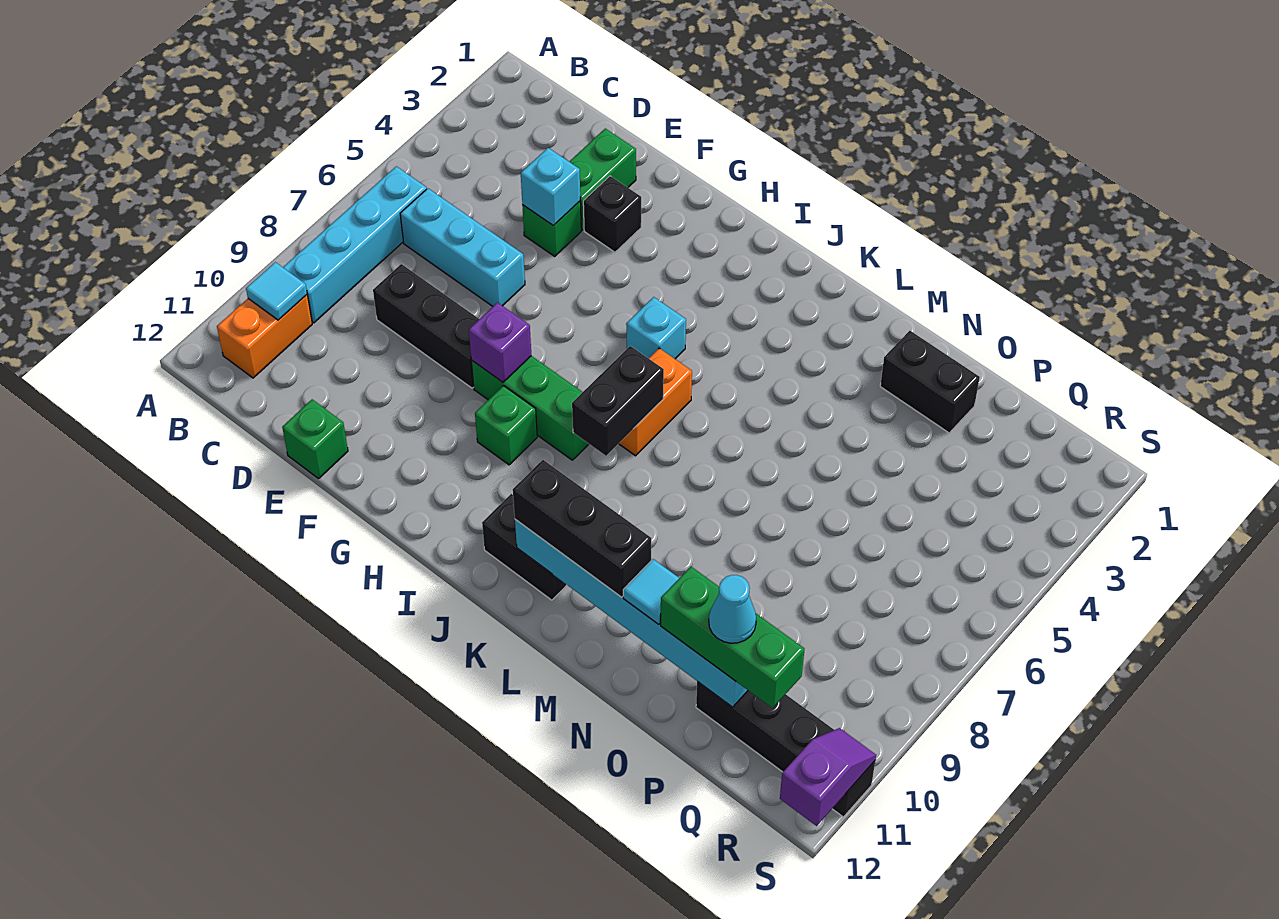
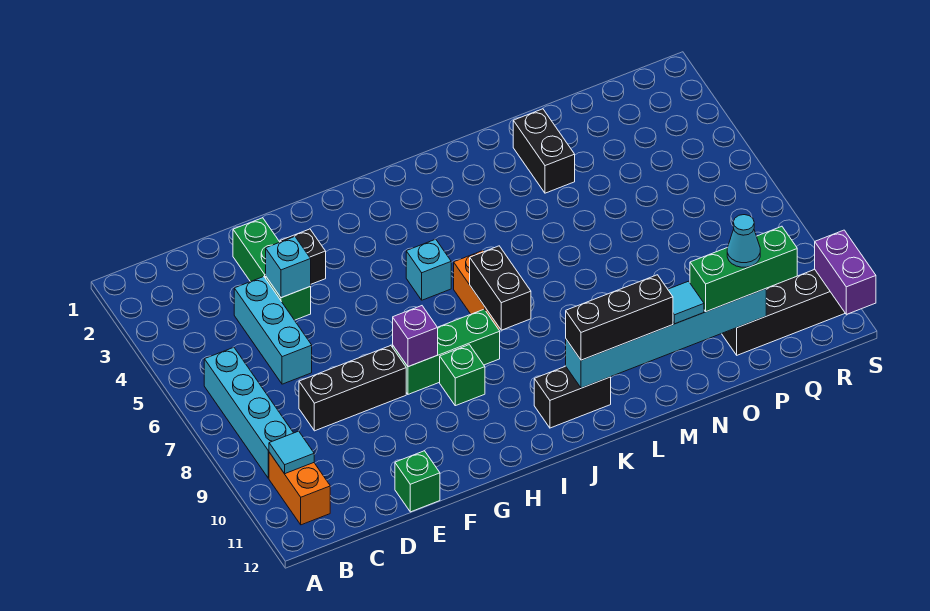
cyan brick C6:E6 level 1 -> cyan brick D4:D6 level 1
black brick N2:O2 level 1 -> black brick N2:N3 level 1
purple slope S11:S12 level 2 top 12 -> purple brick S11:S12 level 2

